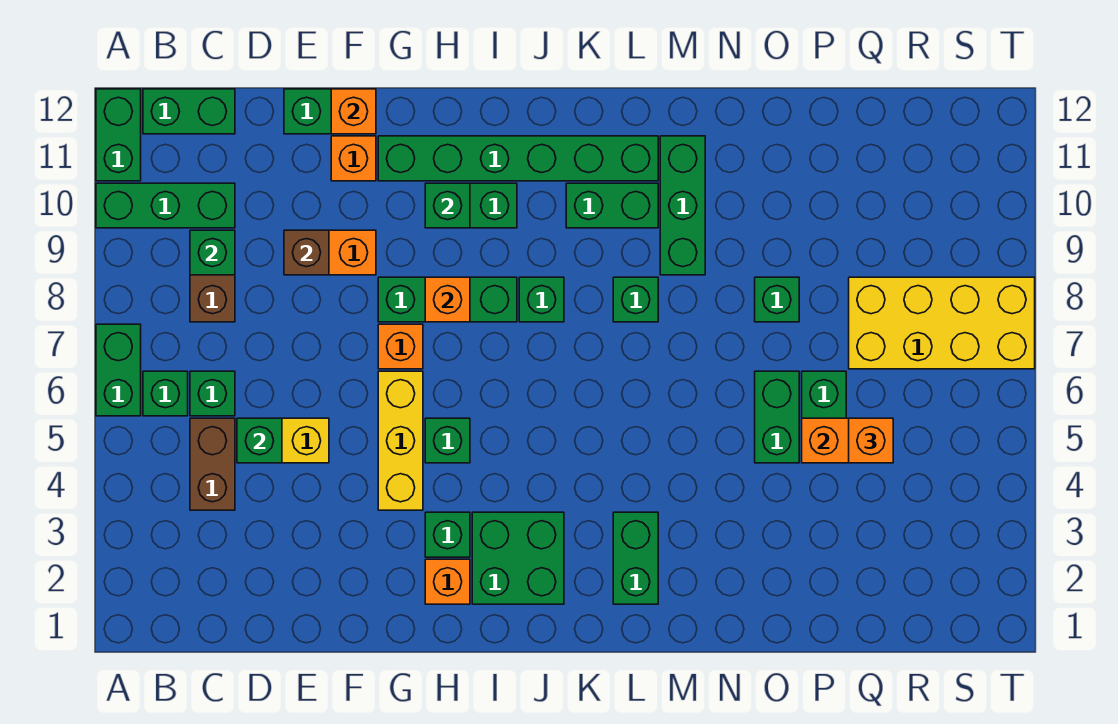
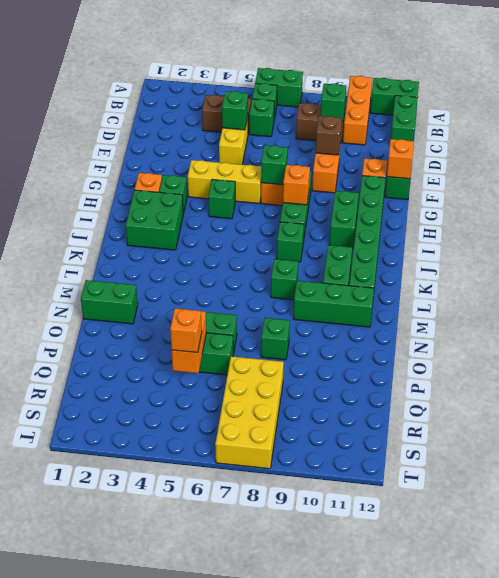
green brick A10:C10 level 1 -> orange brick A10:C10 level 1
green brick H10 level 2 -> green brick G7 level 2
green brick L2:L3 level 1 -> green brick N1:N2 level 1

